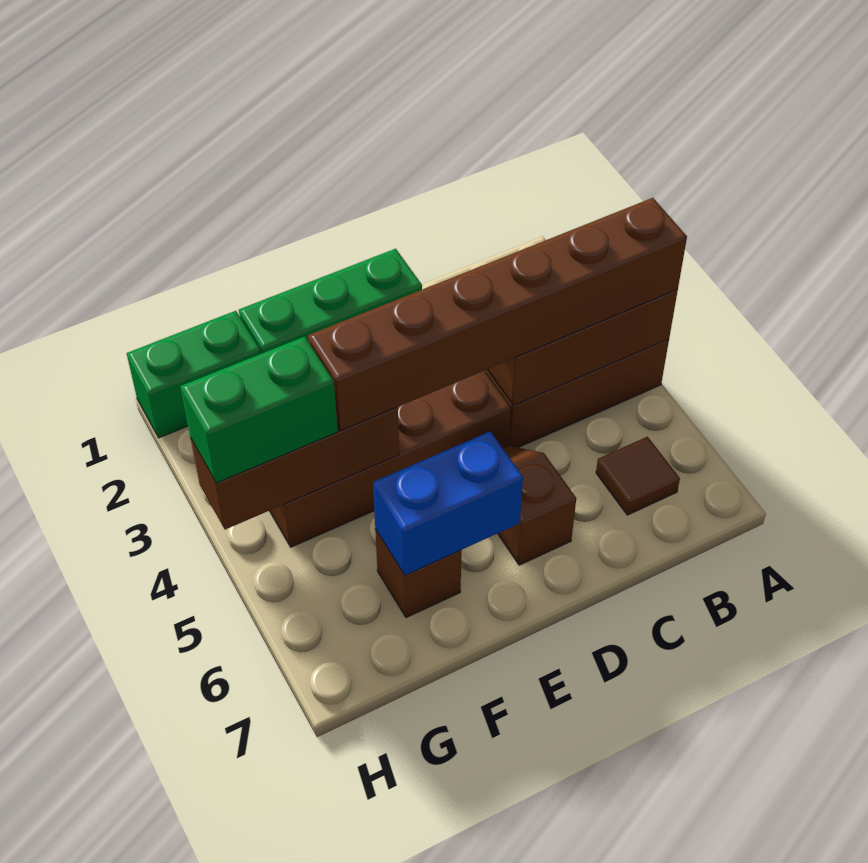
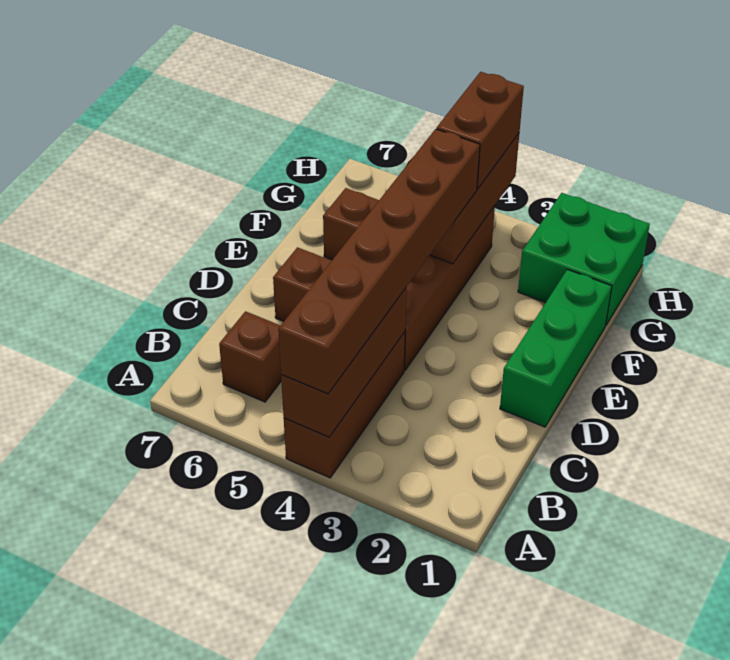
brown tile B6 level 1 -> brown brick B6 level 1
blue brick E6:F6 level 2 -> none
green brick G1:H1 level 1 -> green brick G1:H2 level 1
green brick G4:H4 level 3 -> brown brick G4:H4 level 3

